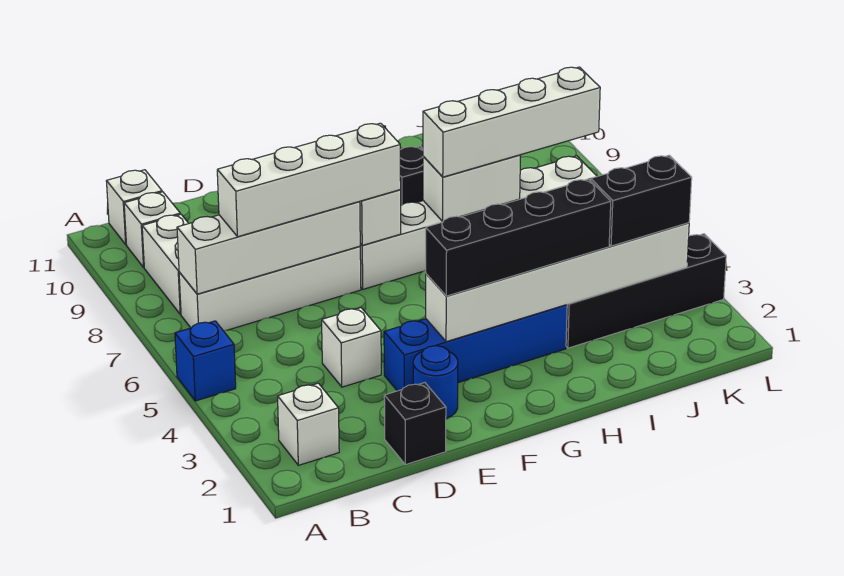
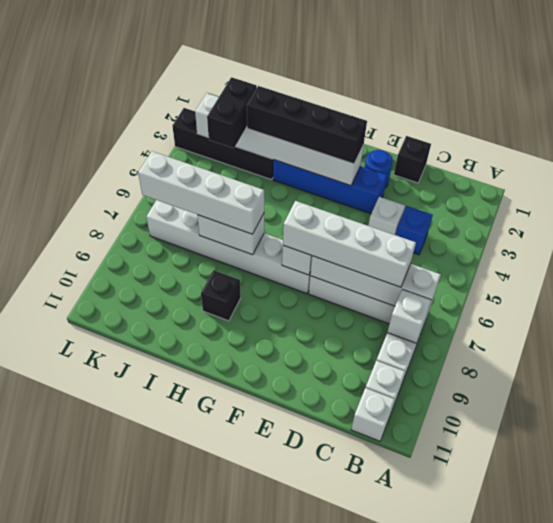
blue brick A5 level 1 -> blue brick C4 level 1
white brick B2 level 1 -> white brick B8 level 2
black brick J3:K3 level 3 -> black brick J3:J4 level 3

